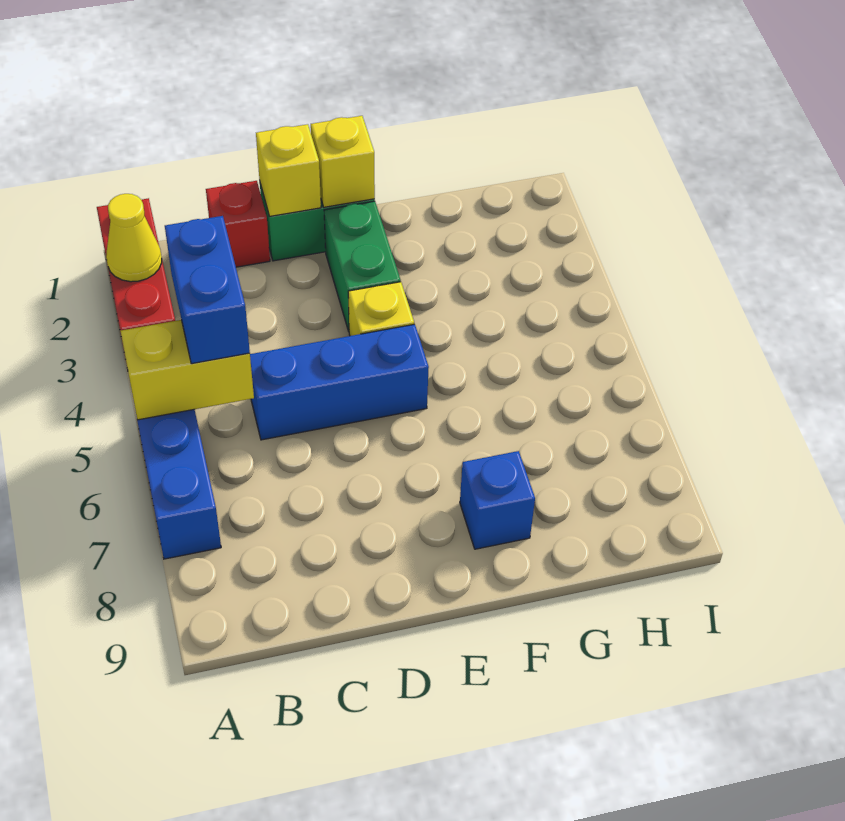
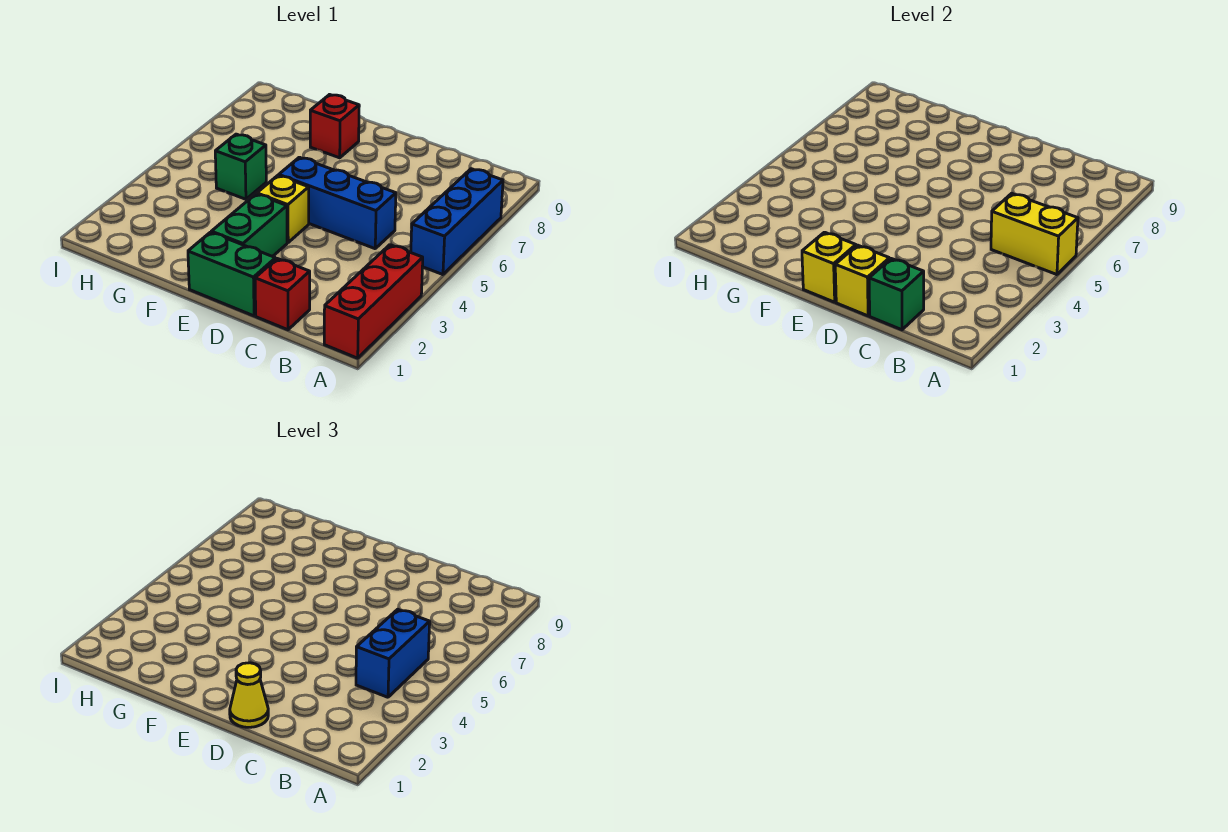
yellow cone A2 level 2 -> yellow cone D1 level 3
none -> green brick C1 level 2
blue brick F8 level 1 -> red brick F8 level 1
none -> green brick G5 level 1

